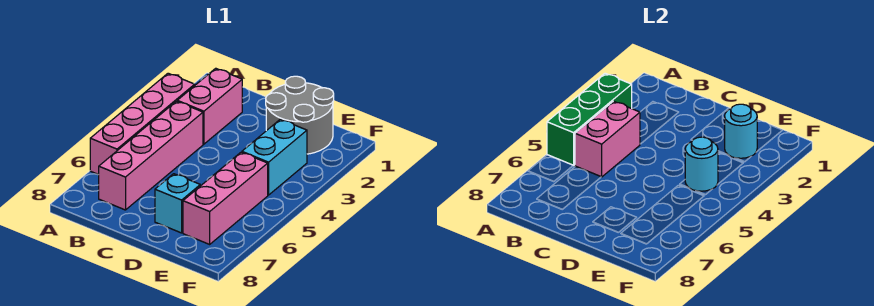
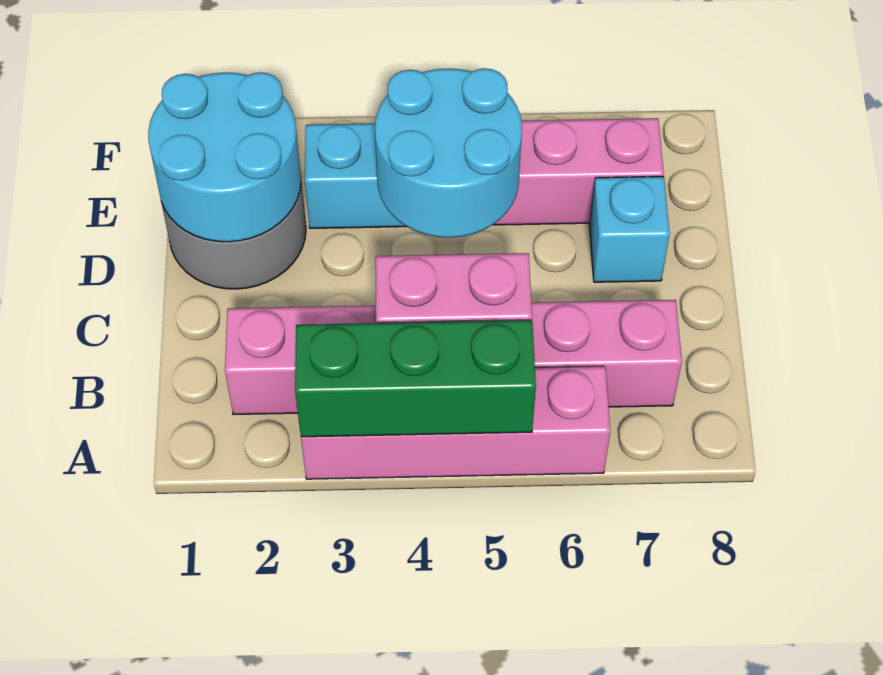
cyan round brick E2 level 2 -> cyan round brick D1:E2 level 2
cyan round brick E4 level 2 -> cyan round brick D4:E5 level 2

